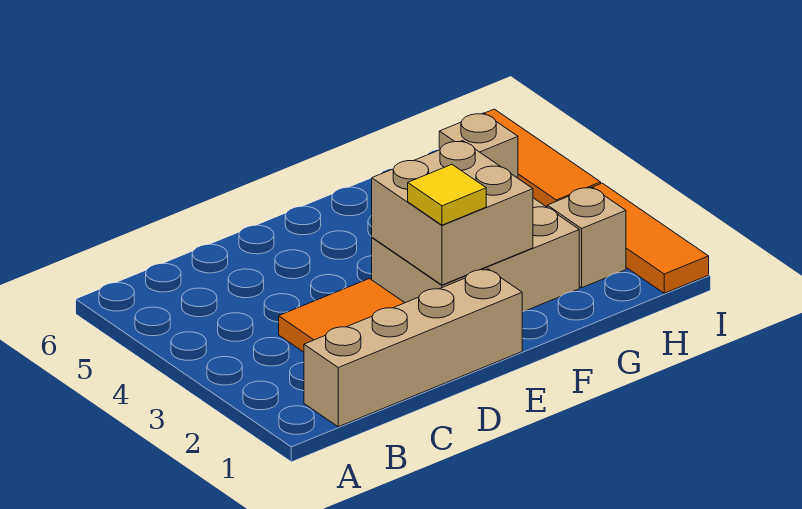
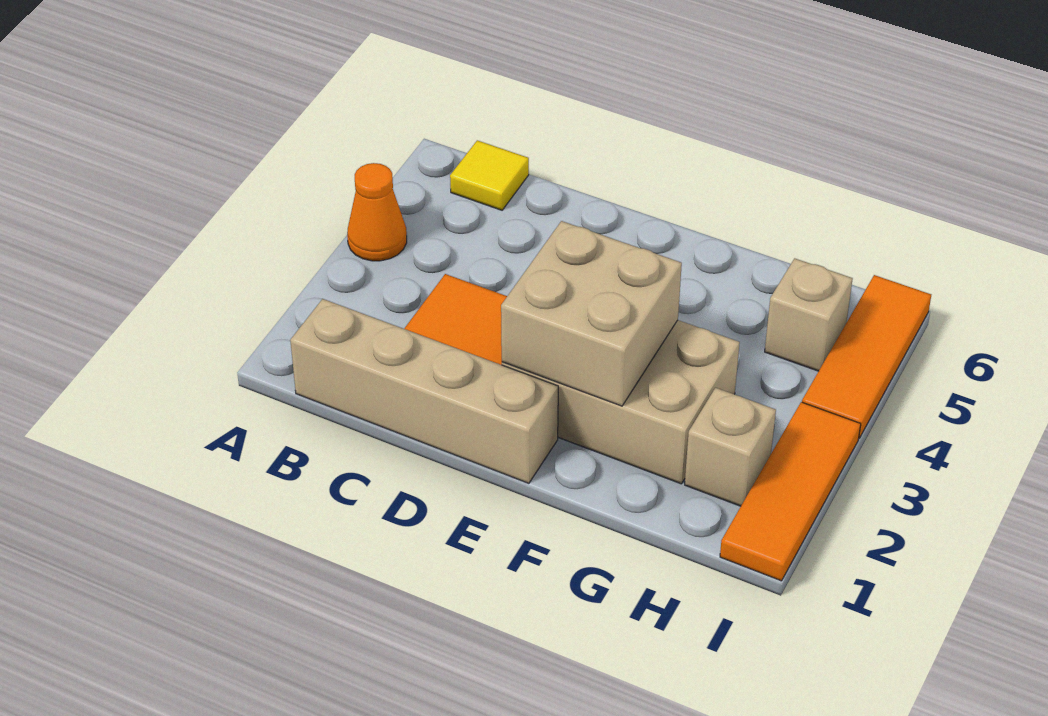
none -> orange cone A4 level 1
yellow tile E2 level 3 -> yellow tile B6 level 1

